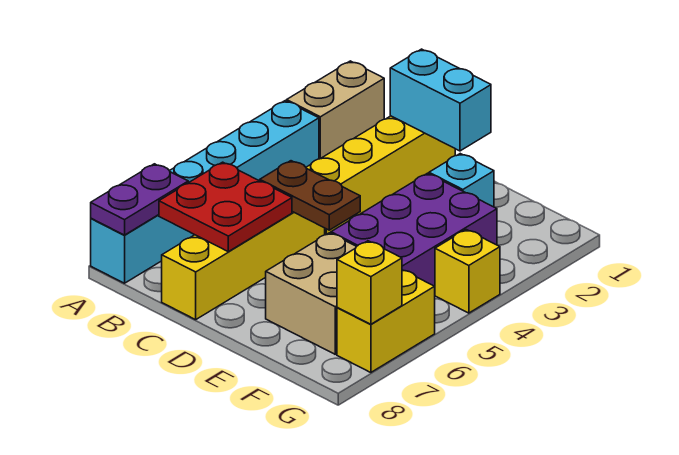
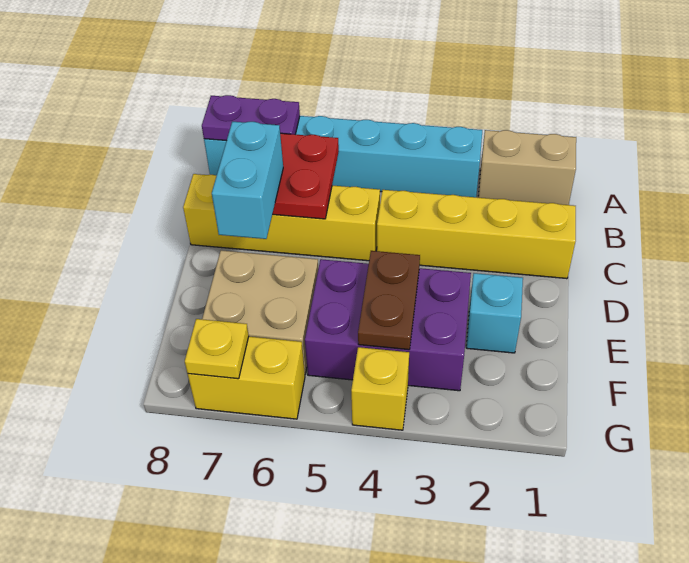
cyan brick C1:D1 level 2 -> cyan brick C7:D7 level 3
brown plate C5:D5 level 2 -> brown plate E4:F4 level 2
yellow brick G7 level 2 -> yellow plate G7 level 2

